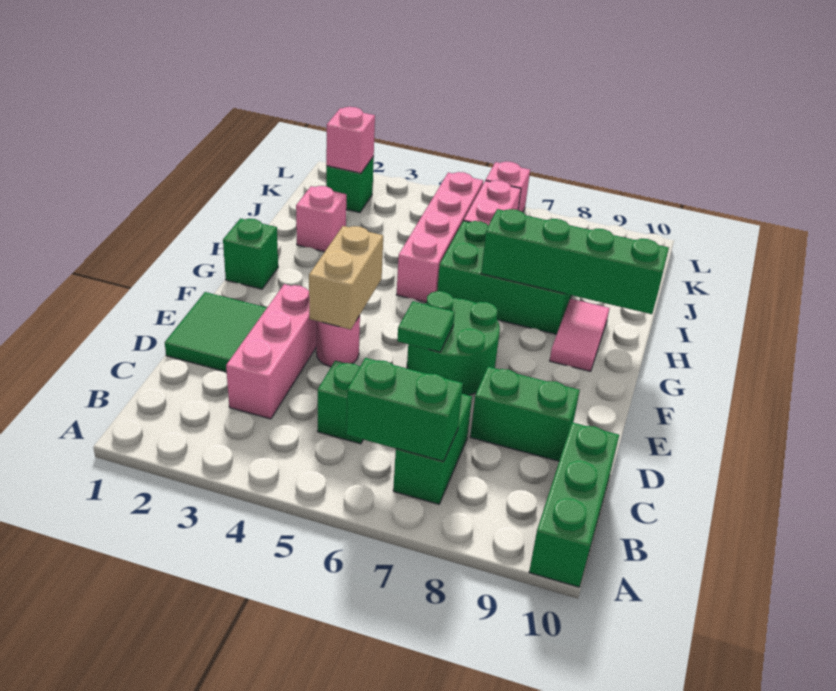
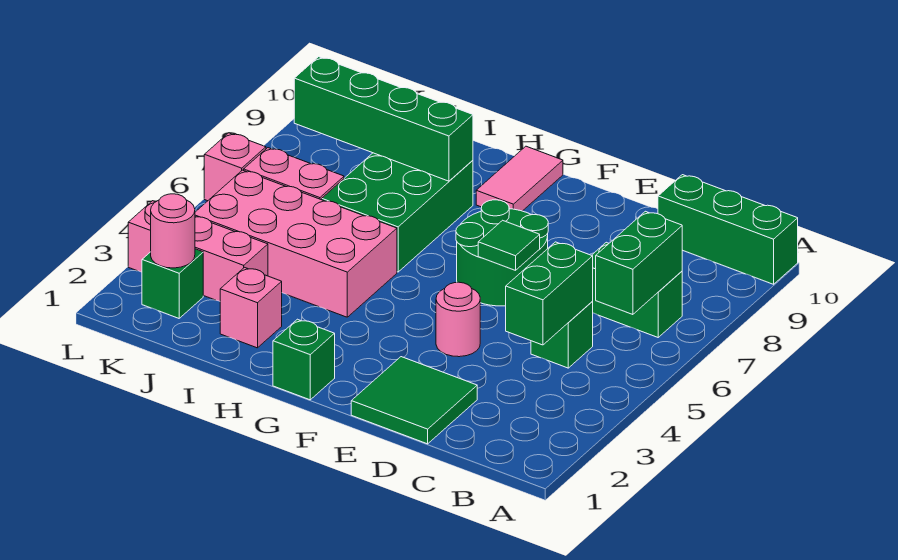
pink brick C3:E3 level 1 -> pink brick J3:L3 level 1
green brick D8:D9 level 1 -> green brick C4:C5 level 2
tan brick E4:F4 level 2 -> none
pink tile G9:H9 level 1 -> pink tile G9:G10 level 1
pink brick H5:K5 level 1 -> pink brick H4:K5 level 1
green brick H7:H10 level 2 -> green brick H8:K8 level 2
pink brick K2 level 2 -> pink round brick K2 level 2

